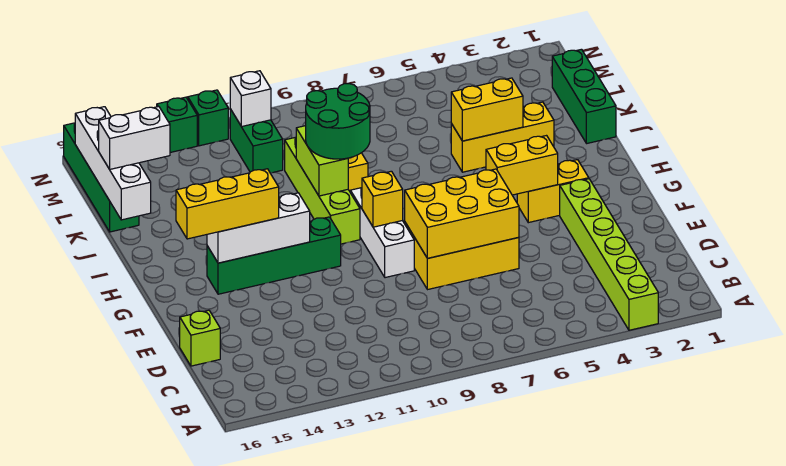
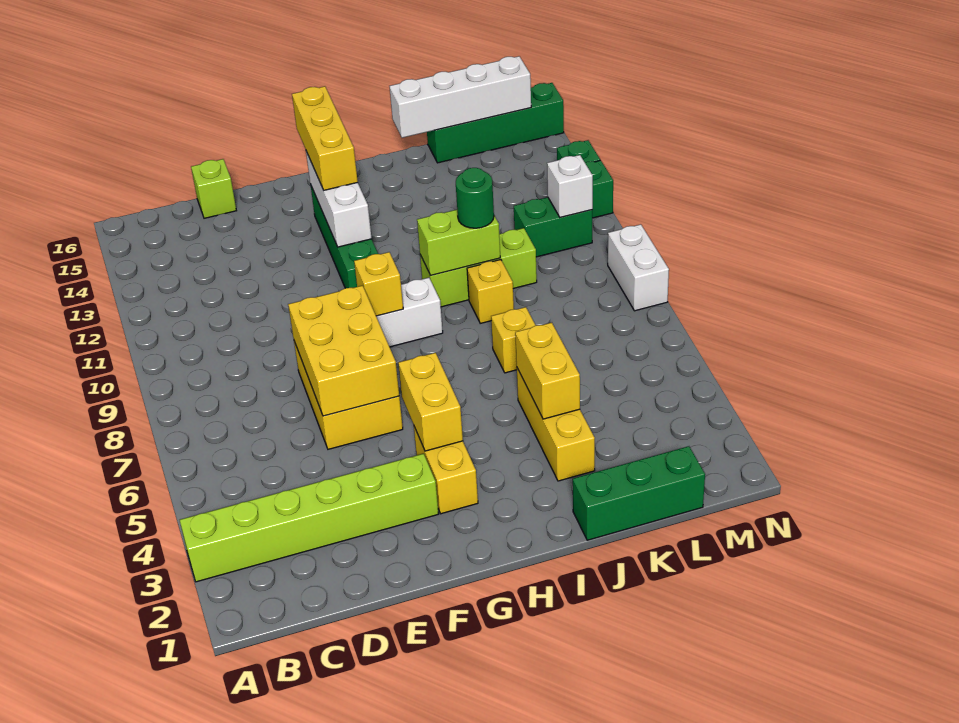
lime brick H10:K10 level 1 -> lime brick I10:K10 level 1
green round brick I9:J10 level 3 -> green round brick J10 level 3
none -> yellow brick J7 level 1
white brick K15:K16 level 3 -> white brick N8:N9 level 1

